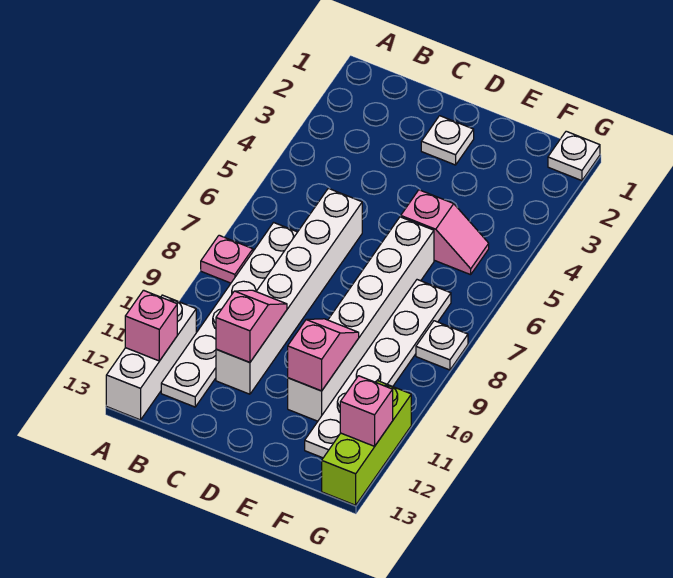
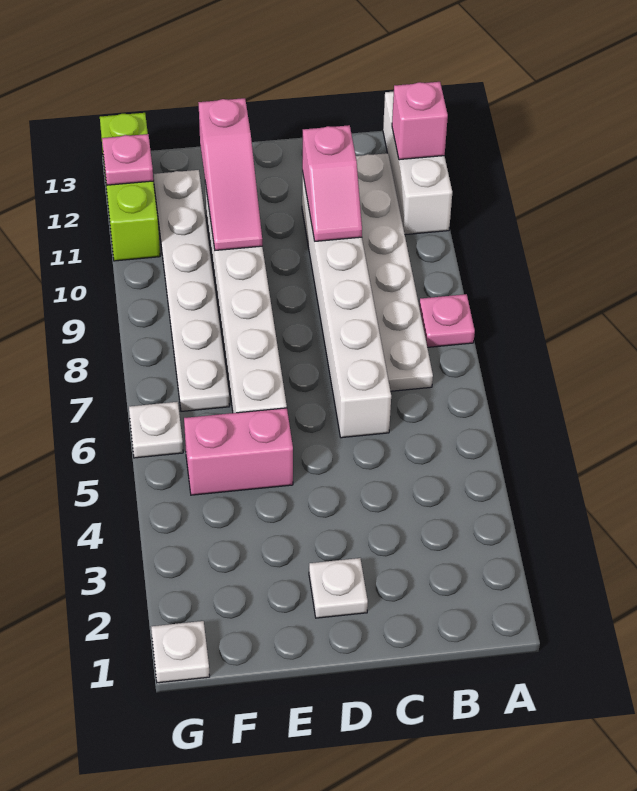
pink slope E5:F5 level 1 top E -> pink brick E5:F5 level 1
pink slope E10:E11 level 2 top 11 -> pink slope E10:E12 level 2 top 12
white plate G8 level 1 -> white plate G6 level 1
pink brick G12 level 2 -> pink plate G12 level 2

